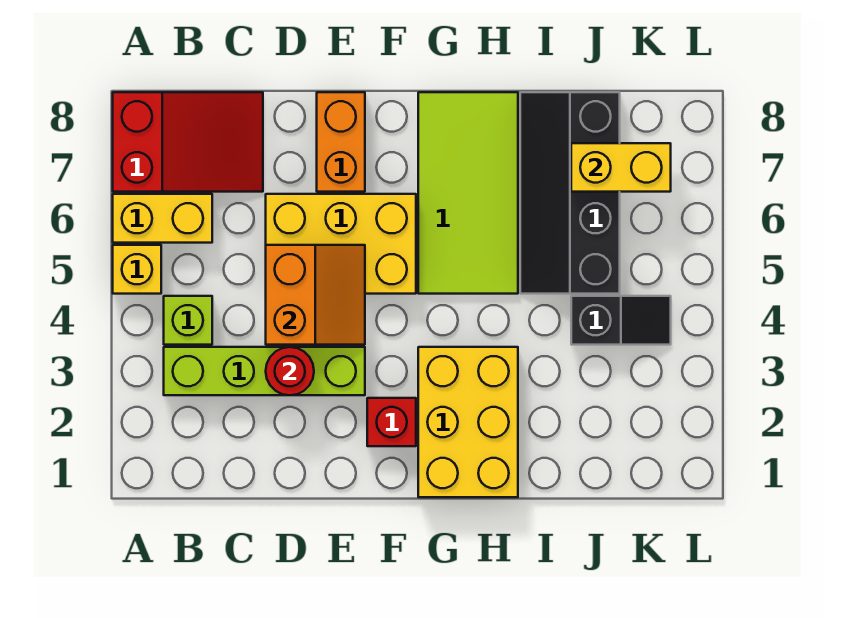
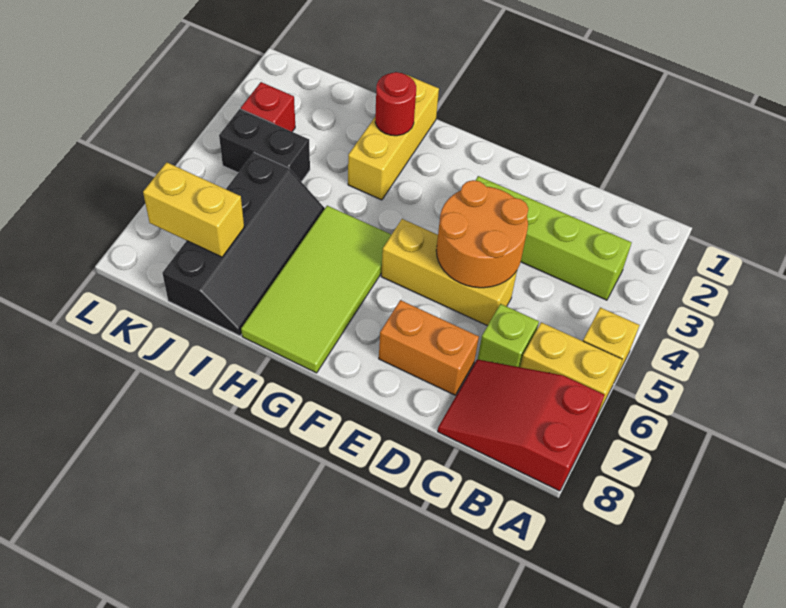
lime brick B4 level 1 -> lime brick C6 level 1
red round brick D3 level 2 -> red round brick H2 level 2
orange slope D4:E5 level 2 top D -> orange round brick D4:E5 level 2
yellow brick D5:F6 level 1 -> yellow brick D5:F5 level 1
orange brick E7:E8 level 1 -> orange brick D7:E7 level 1
red brick F2 level 1 -> red brick K3 level 1
yellow brick G1:H3 level 1 -> yellow brick H1:H3 level 1
black slope J4:K4 level 1 top J -> black brick J4:K4 level 1

